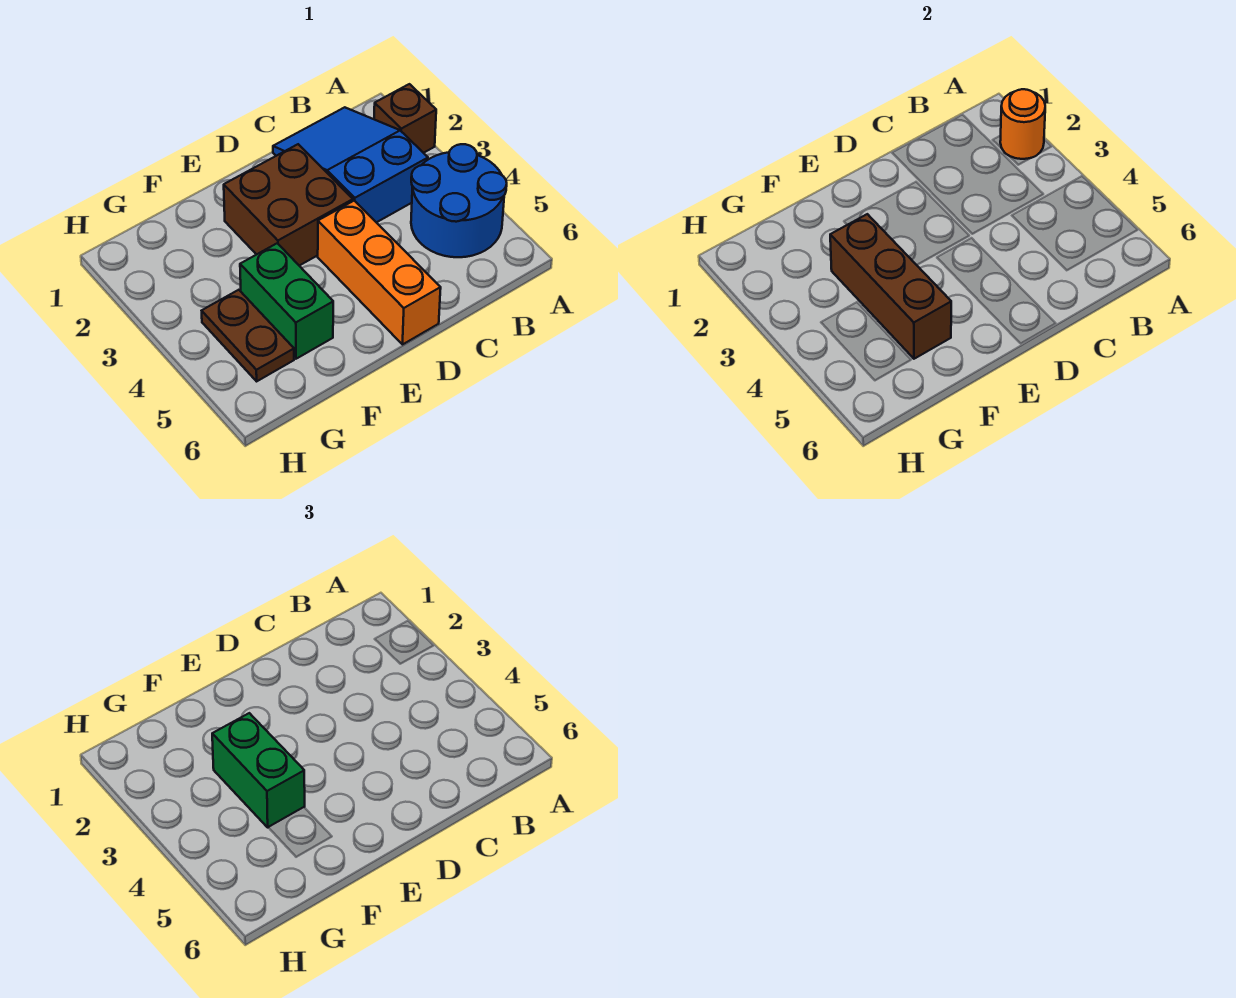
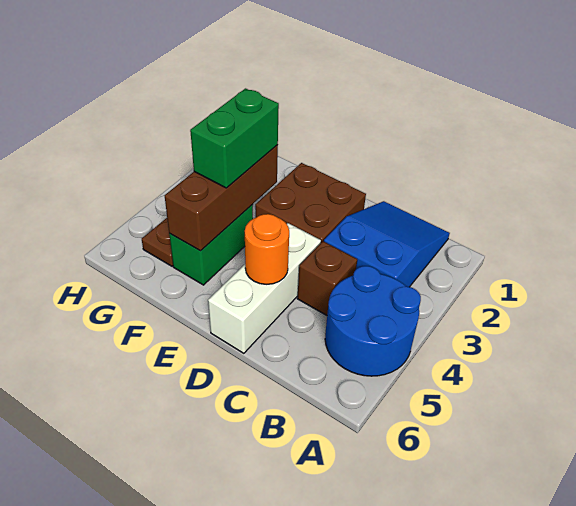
brown brick A2 level 1 -> brown brick C4 level 1
orange round brick A2 level 2 -> orange round brick D5 level 2
orange brick D4:D6 level 1 -> white brick D4:D6 level 1

